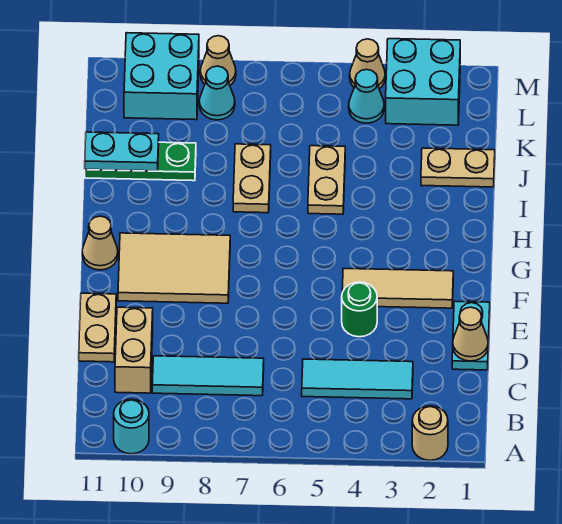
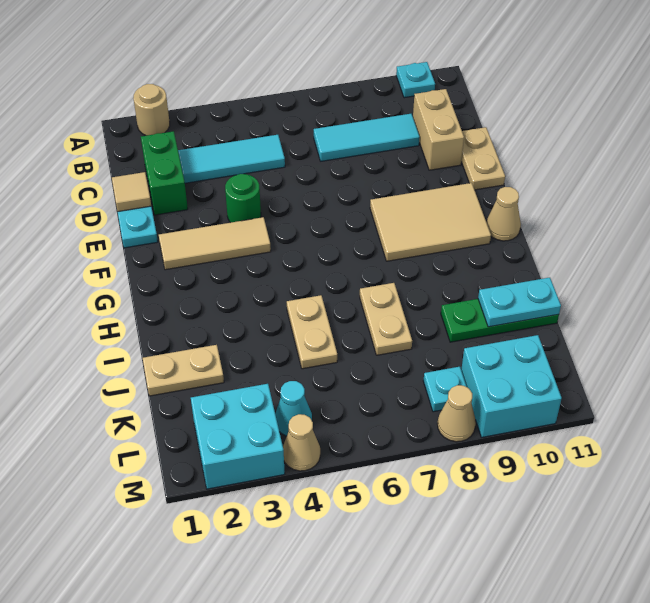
cyan round brick A10 level 1 -> cyan plate A10 level 1
none -> green brick C2:D2 level 1
tan cone D1 level 2 -> tan tile D1 level 2
cyan cone L8 level 1 -> cyan plate L8 level 1

